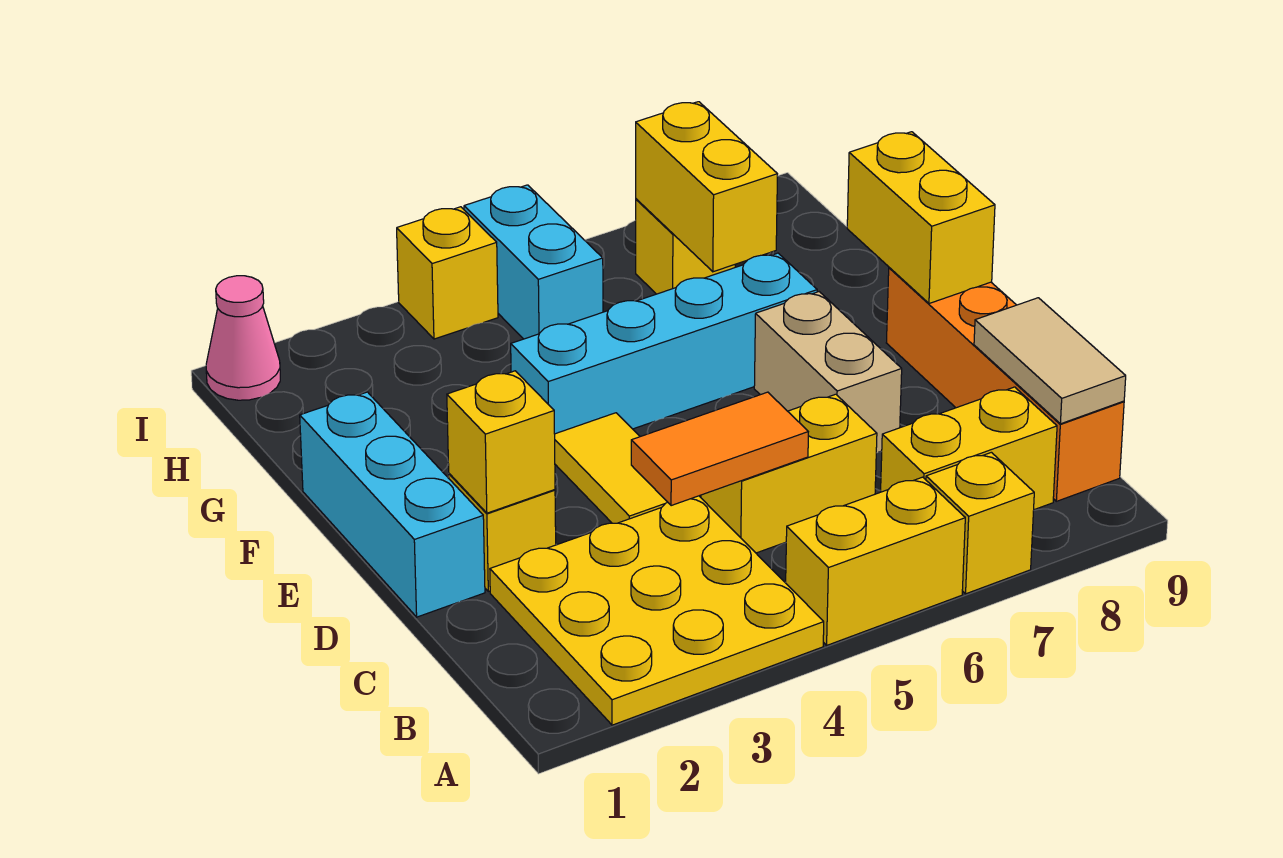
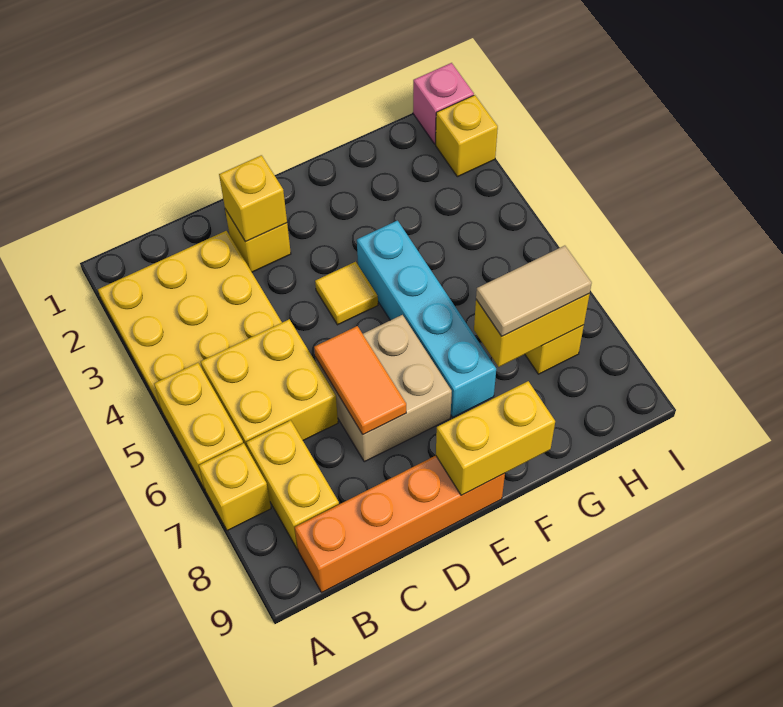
tan tile B9:C9 level 2 -> tan tile G7:H7 level 3
orange tile C4:C5 level 2 -> orange tile D6:D7 level 2
yellow brick C5:C6 level 1 -> yellow brick B5:C6 level 1
cyan brick D1:F1 level 1 -> none
yellow tile D4:E4 level 1 -> yellow tile E4 level 1
tan brick D7:E7 level 1 -> tan brick D6:E7 level 1
cyan brick H5:I5 level 1 -> none
pink cone I1 level 1 -> pink brick I1 level 1
yellow brick I4 level 1 -> yellow brick I2 level 1

